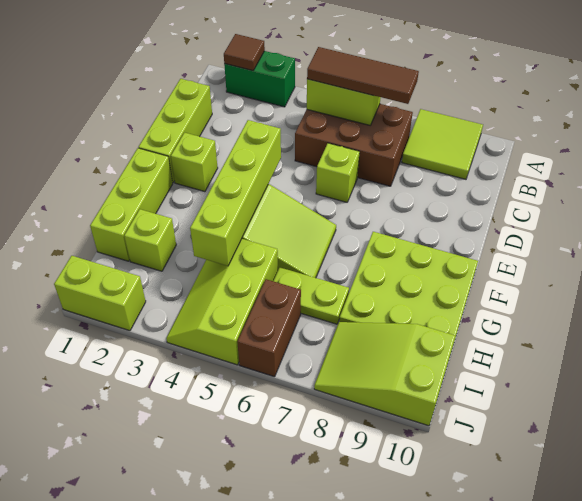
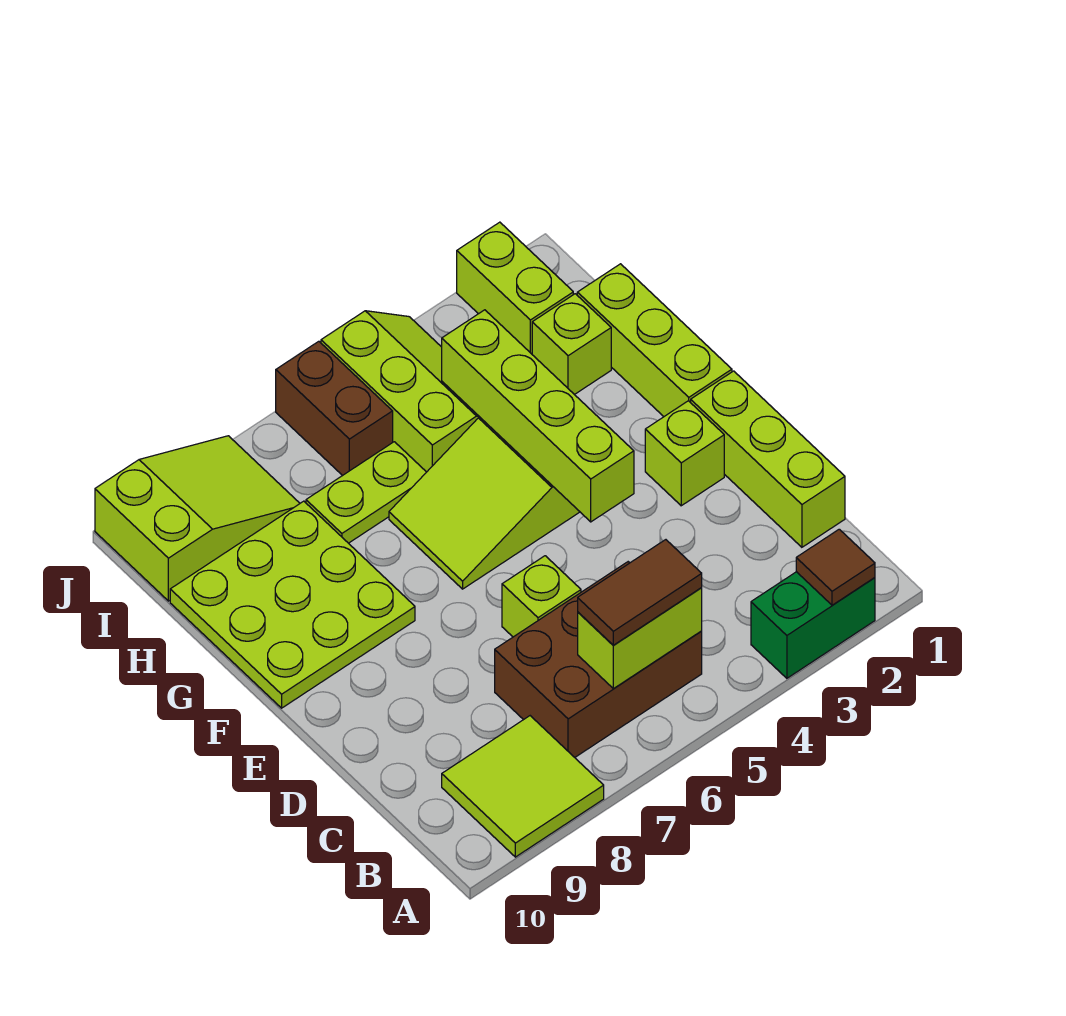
brown tile B5:B7 level 3 -> brown tile B5:B6 level 3
lime brick J1:J2 level 1 -> lime brick I2:J2 level 1

